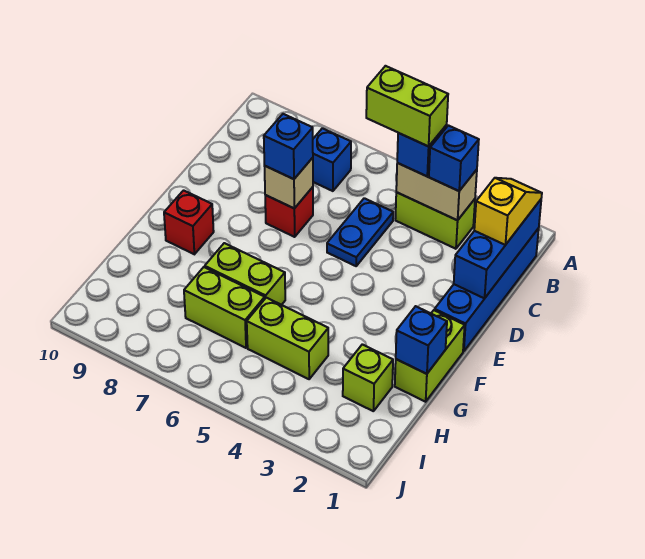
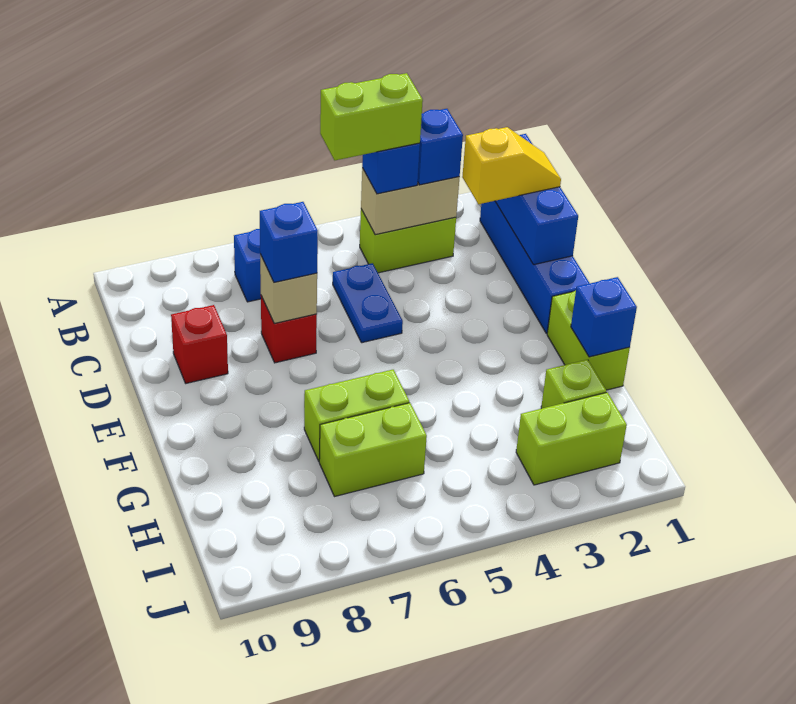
yellow slope B1:C1 level 3 top C -> yellow slope C1:C2 level 3 top 2
red brick F9 level 1 -> red brick D9 level 1
lime brick H4:H5 level 1 -> lime brick I2:I3 level 1

